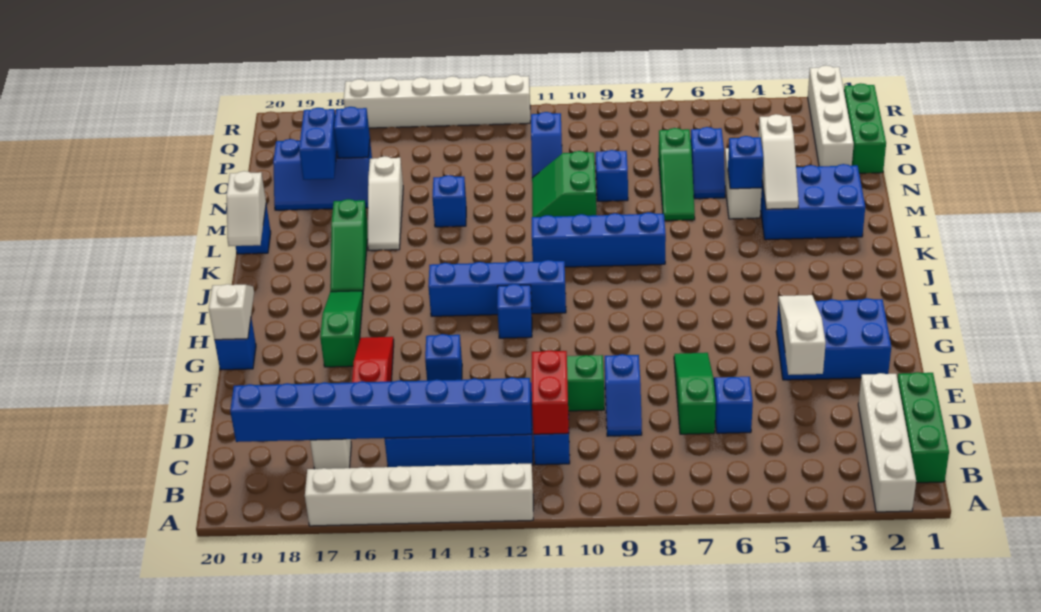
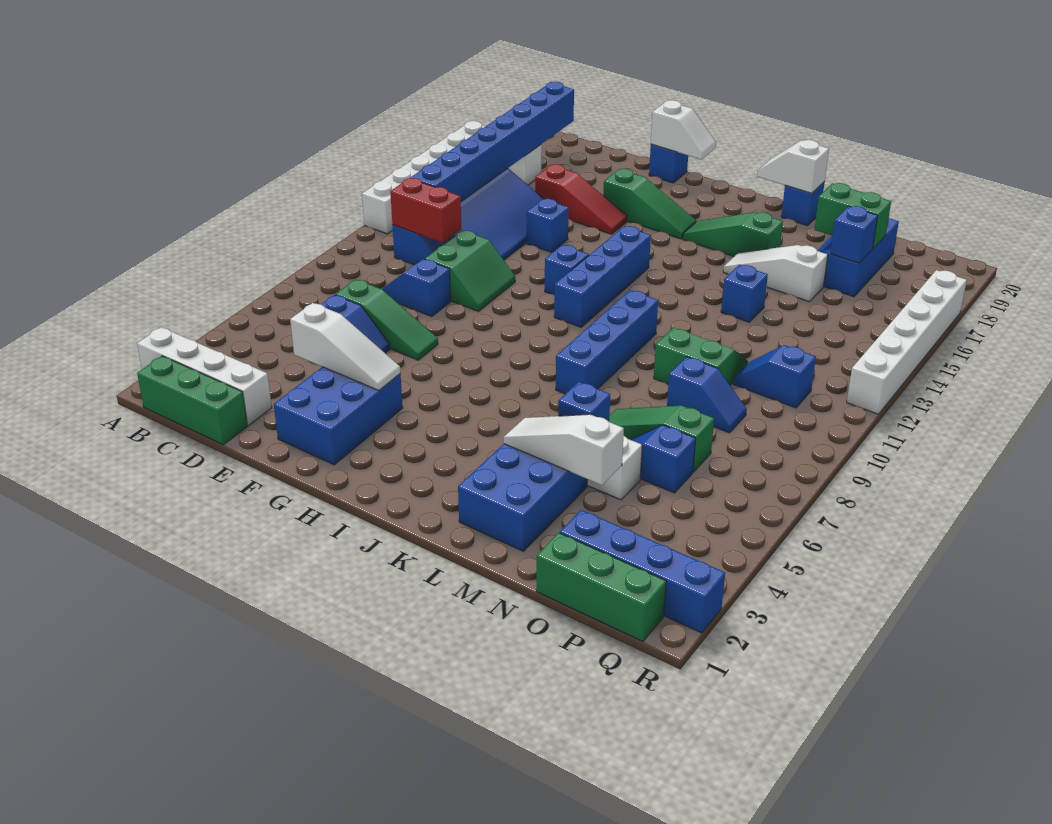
blue brick N18:O18 level 2 -> green brick N18:O18 level 2
white brick O2:R2 level 1 -> blue brick O2:R2 level 1

